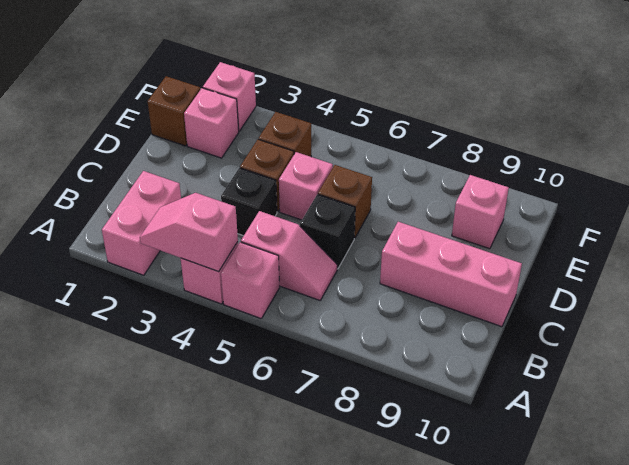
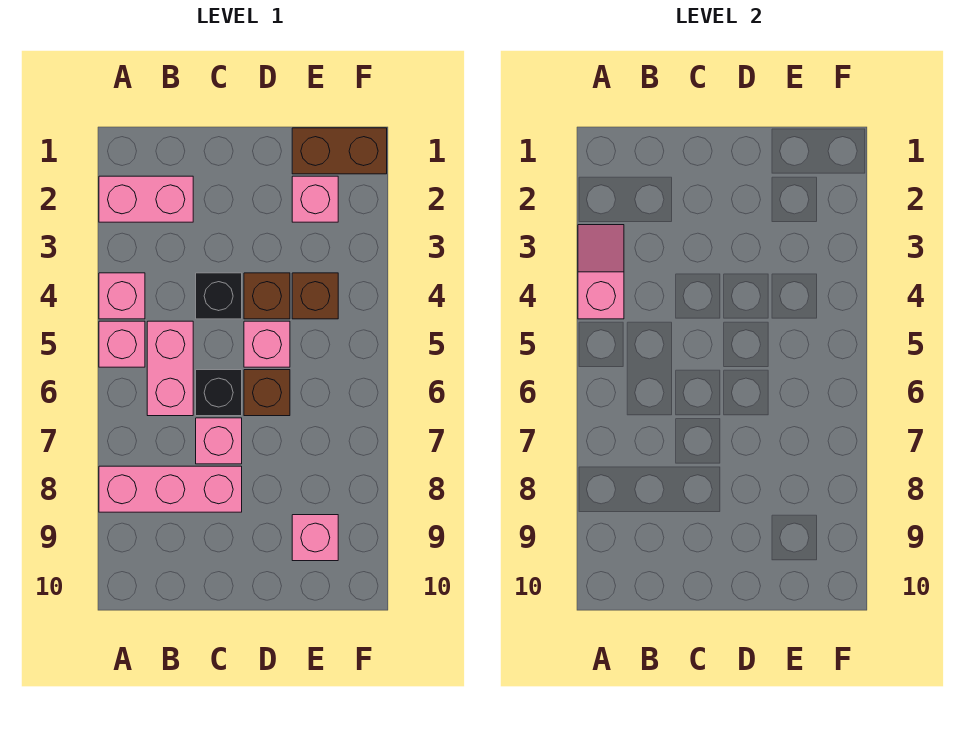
pink slope B5:B6 level 1 top 5 -> pink brick B5:B6 level 1
pink brick C8:C10 level 1 -> pink brick A8:C8 level 1
brown brick E1 level 1 -> brown brick E1:F1 level 1
pink brick F2 level 1 -> pink brick C7 level 1

